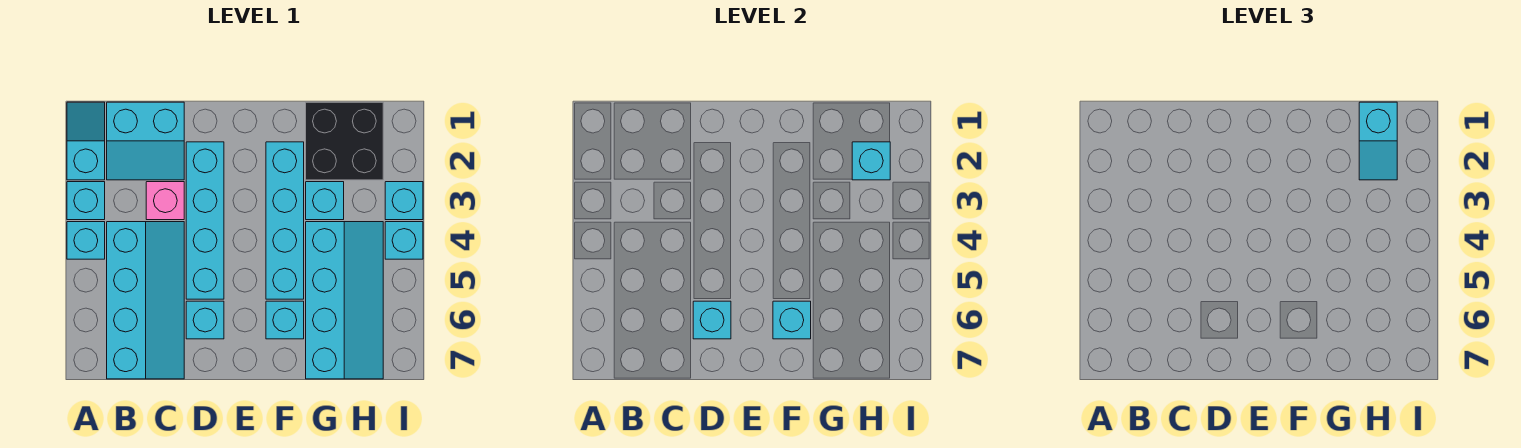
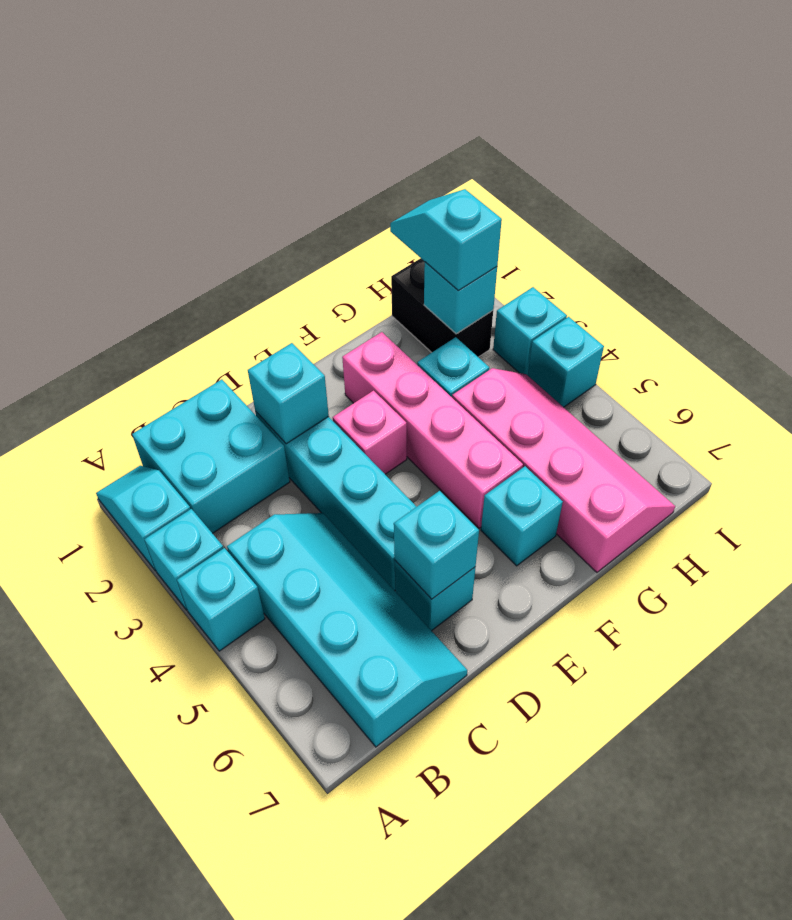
cyan slope B1:C2 level 1 top 1 -> cyan brick B1:C2 level 1
pink brick C3 level 1 -> pink brick E3 level 1
cyan brick F2:F5 level 1 -> pink brick F2:F5 level 1
cyan brick F6 level 2 -> cyan brick D2 level 2
black brick G1:H2 level 1 -> black brick H1:H2 level 1
cyan slope G4:H7 level 1 top G -> pink slope G4:H7 level 1 top G
cyan slope H1:H2 level 3 top 1 -> cyan slope H1:H2 level 3 top 2

